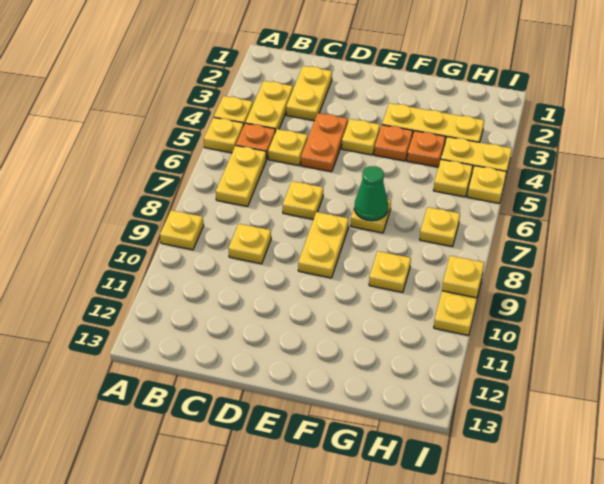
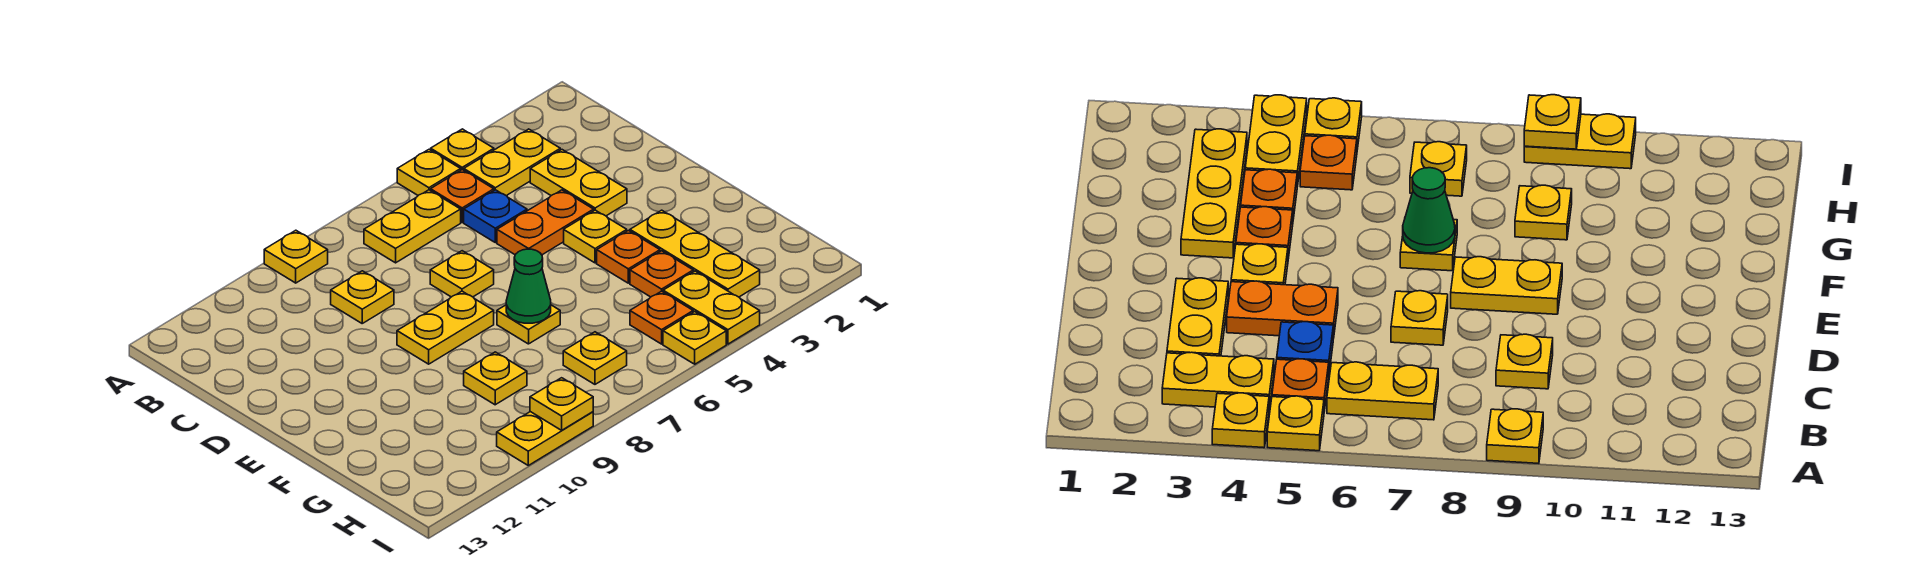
yellow plate C2:C3 level 1 -> yellow plate C3:D3 level 1
yellow plate C5 level 1 -> blue plate C5 level 1
yellow plate H5 level 1 -> orange plate H5 level 1

